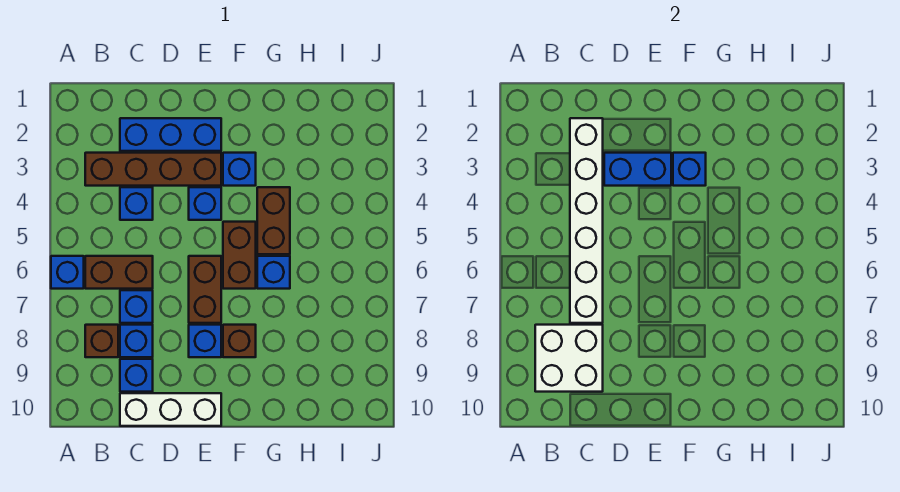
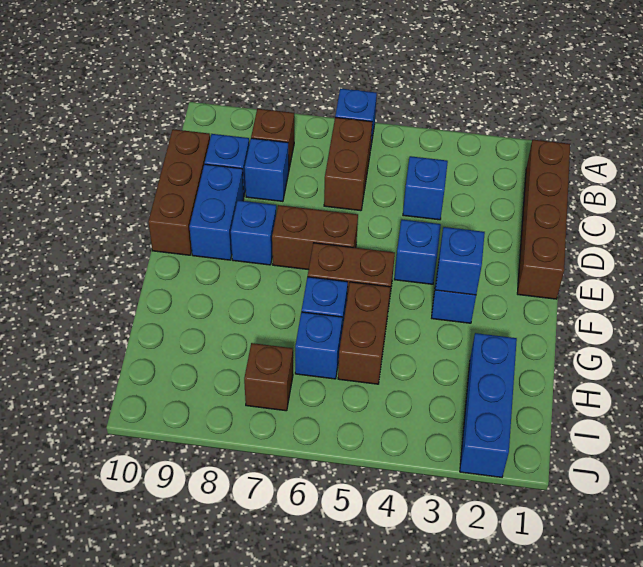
brown brick B3:E3 level 1 -> brown brick B1:E1 level 1
white brick B8:C9 level 2 -> none
blue brick C2:E2 level 1 -> blue brick H2:J2 level 1
white brick C2:C7 level 2 -> none
blue brick C7 level 1 -> blue brick H6 level 1
white brick C10:E10 level 1 -> brown brick C10:E10 level 1
blue brick D3:E3 level 2 -> blue brick D9:E9 level 1
brown brick F8 level 1 -> brown brick I7 level 1
brown brick G4:G5 level 1 -> brown brick G5:H5 level 1

